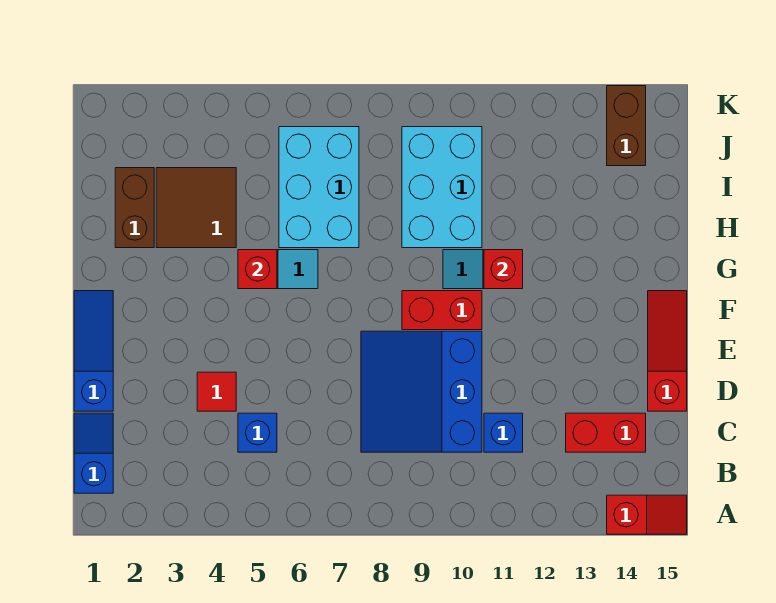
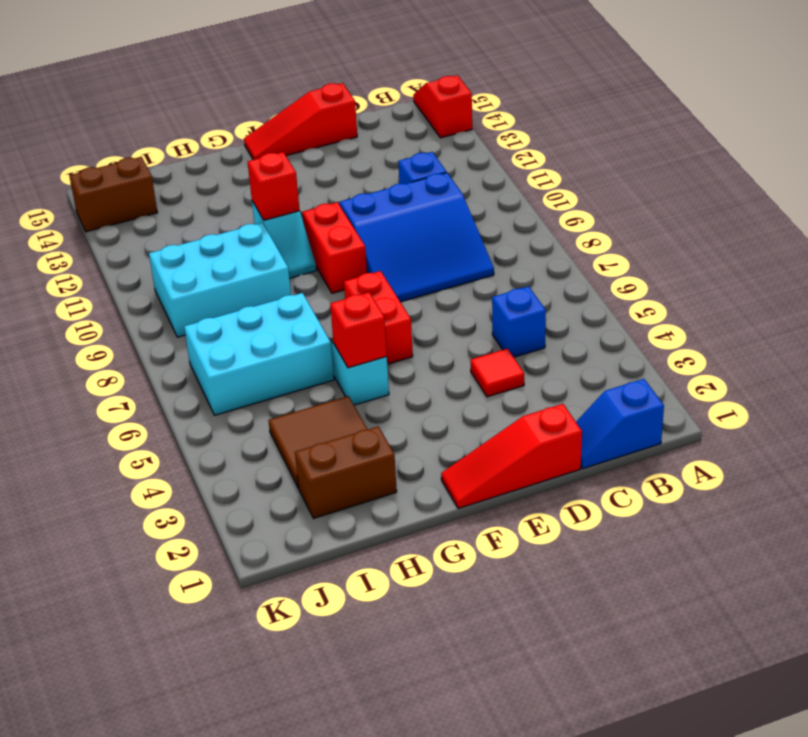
red brick C13:C14 level 1 -> red brick F6:F7 level 1
blue slope D1:F1 level 1 top D -> red slope D1:F1 level 1 top D

